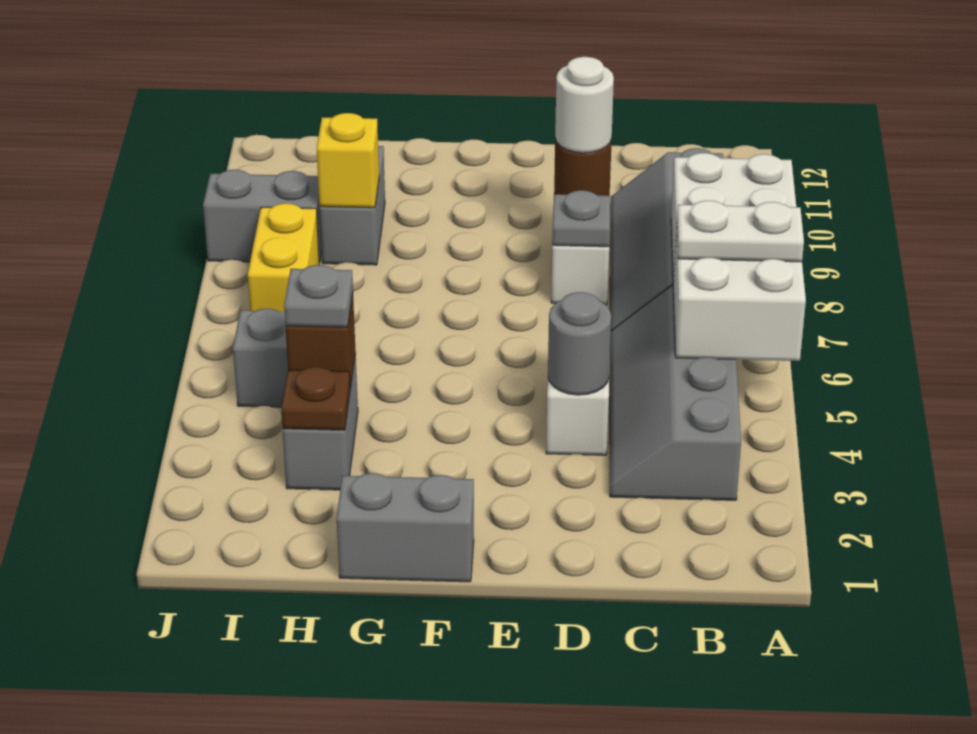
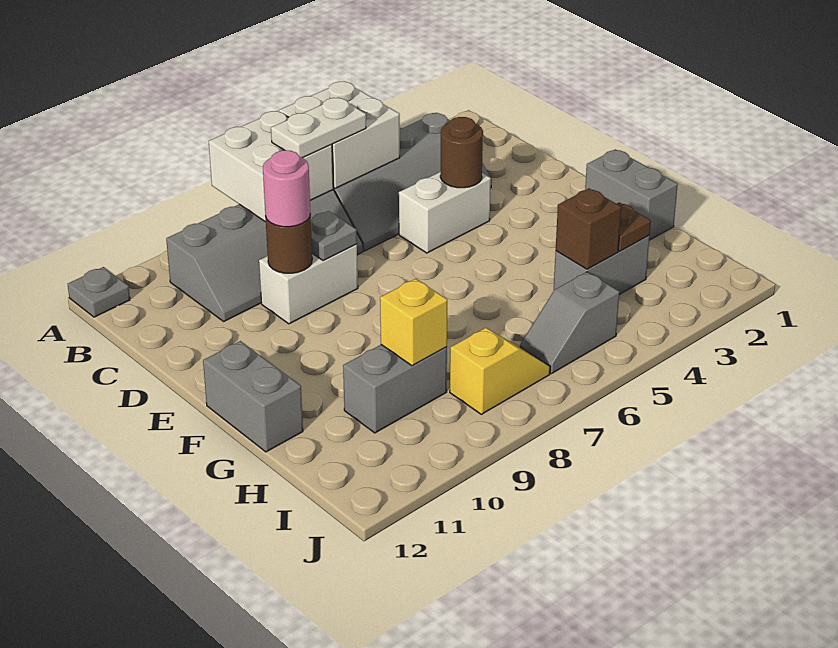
white plate A6:B6 level 3 -> white plate B6:B7 level 3
grey round brick D4 level 2 -> brown round brick D4 level 2
white round brick D9 level 3 -> pink round brick D9 level 3
grey plate H4 level 3 -> grey plate A12 level 1
yellow brick I7:I8 level 1 -> yellow slope I7:I8 level 1 top 8
grey brick I9:J9 level 1 -> grey brick F12:G12 level 1

